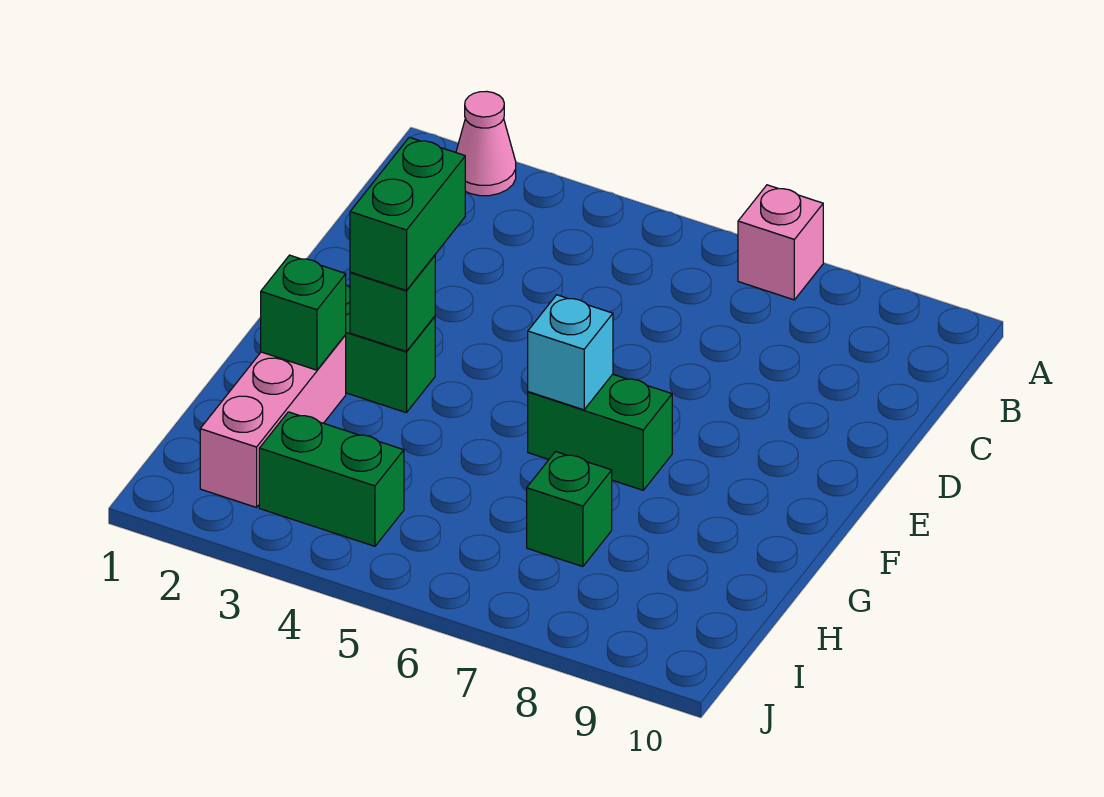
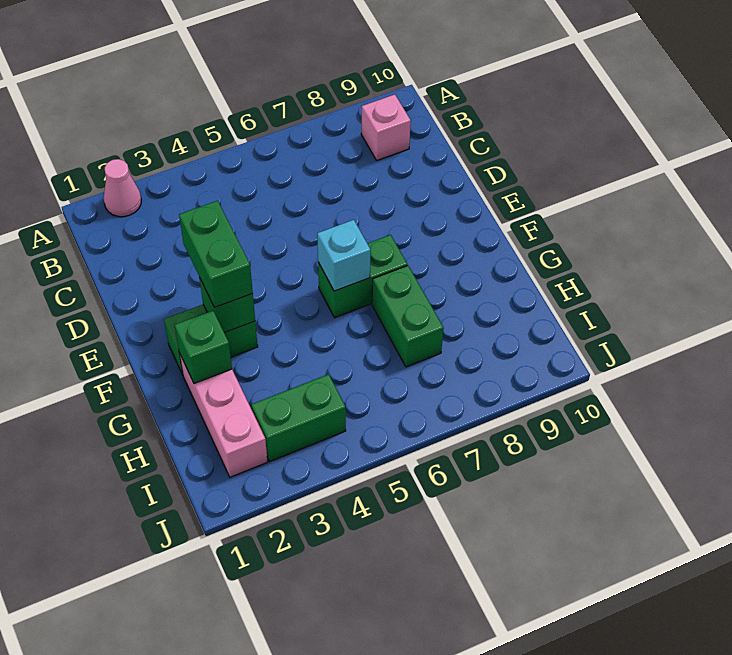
pink brick A7 level 1 -> pink brick B9 level 1
green brick H7 level 1 -> green brick G7:H7 level 1

